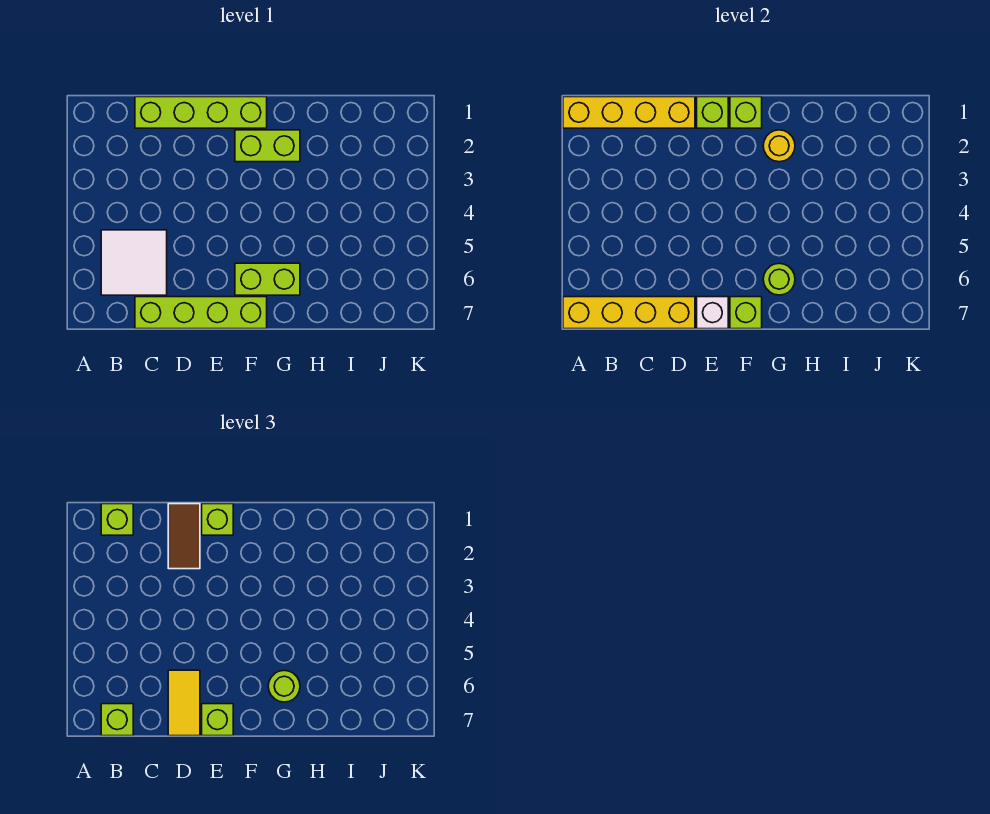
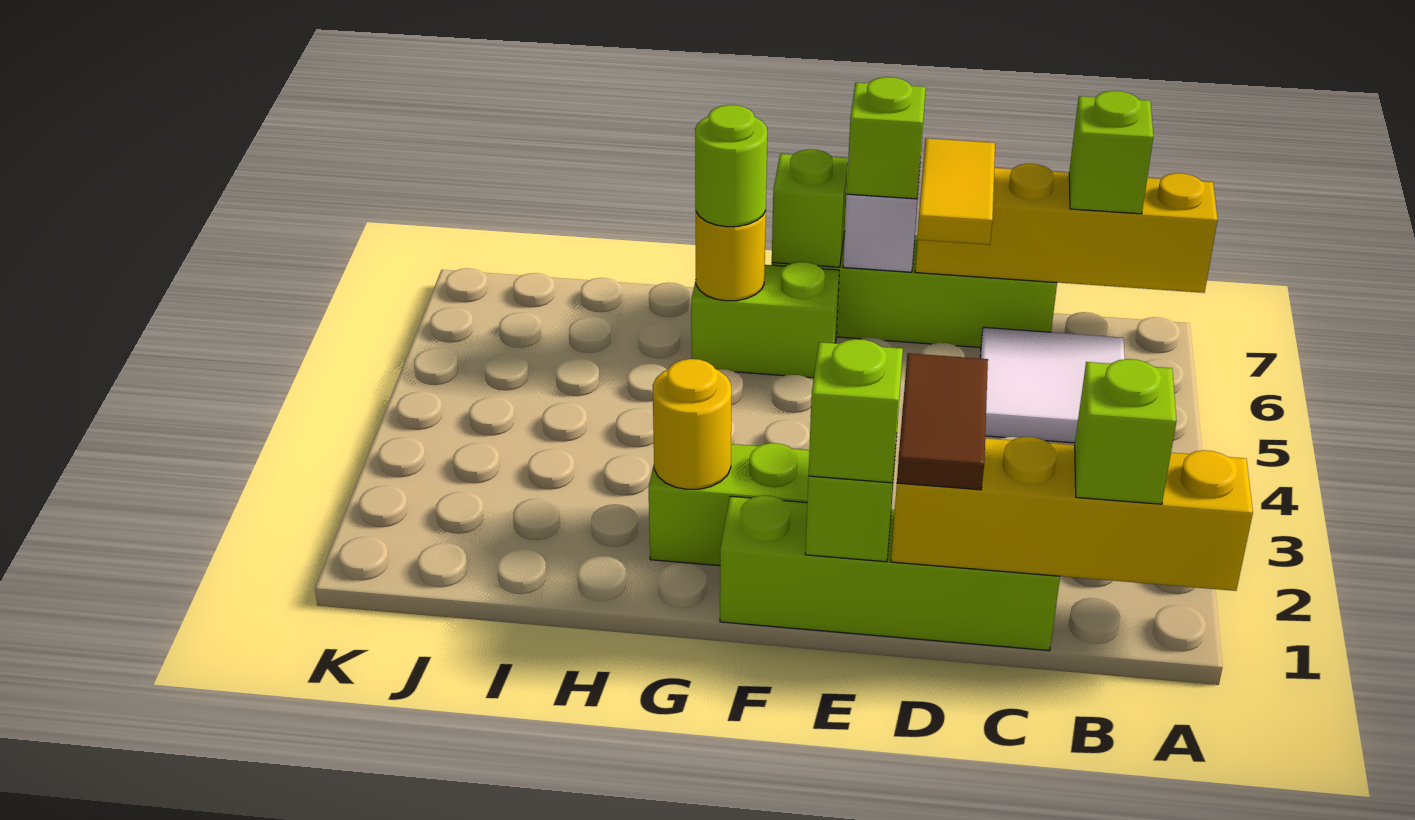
lime brick F1 level 2 -> none
lime round brick G6 level 2 -> yellow round brick G6 level 2

